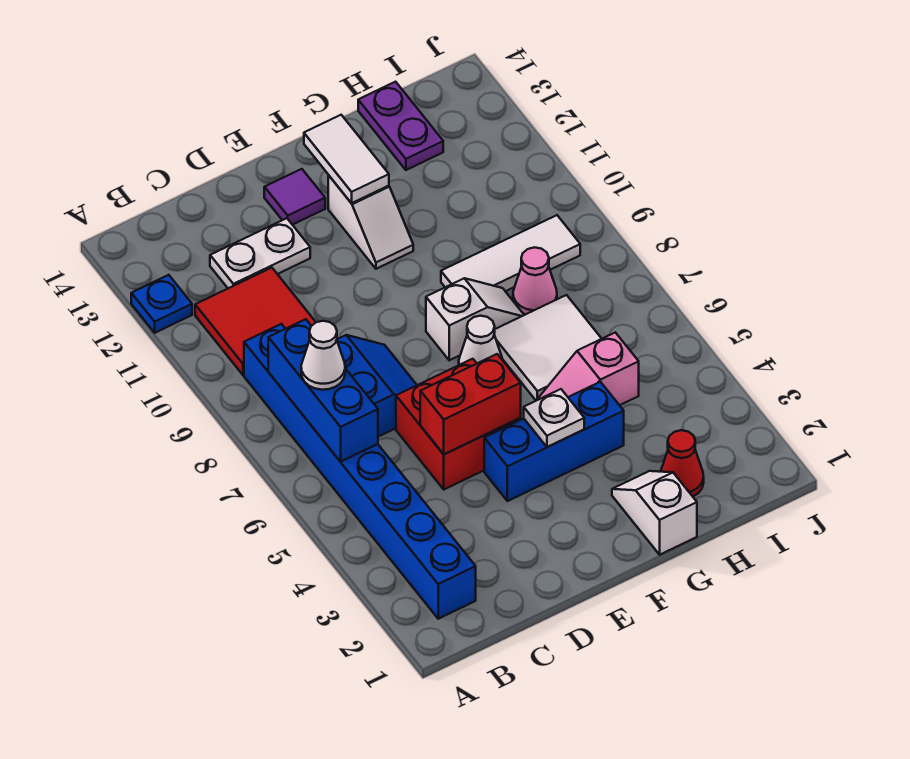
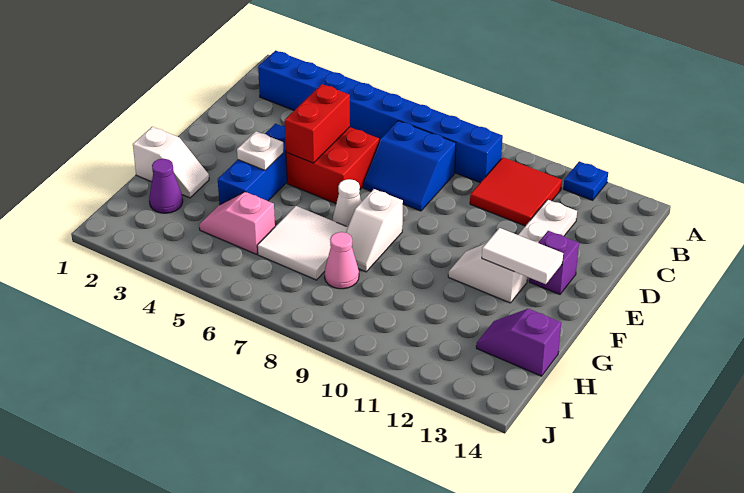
blue brick B6:B8 level 2 -> none
white cone B7 level 3 -> none
purple tile E13 level 1 -> purple brick E13 level 1
pink slope G5:H5 level 1 top H -> pink slope H4:H5 level 1 top 5
white tile G9:I9 level 1 -> none
red cone H2 level 1 -> purple cone H2 level 1
purple plate H13:H14 level 1 -> purple slope H13:H14 level 1 top 14

